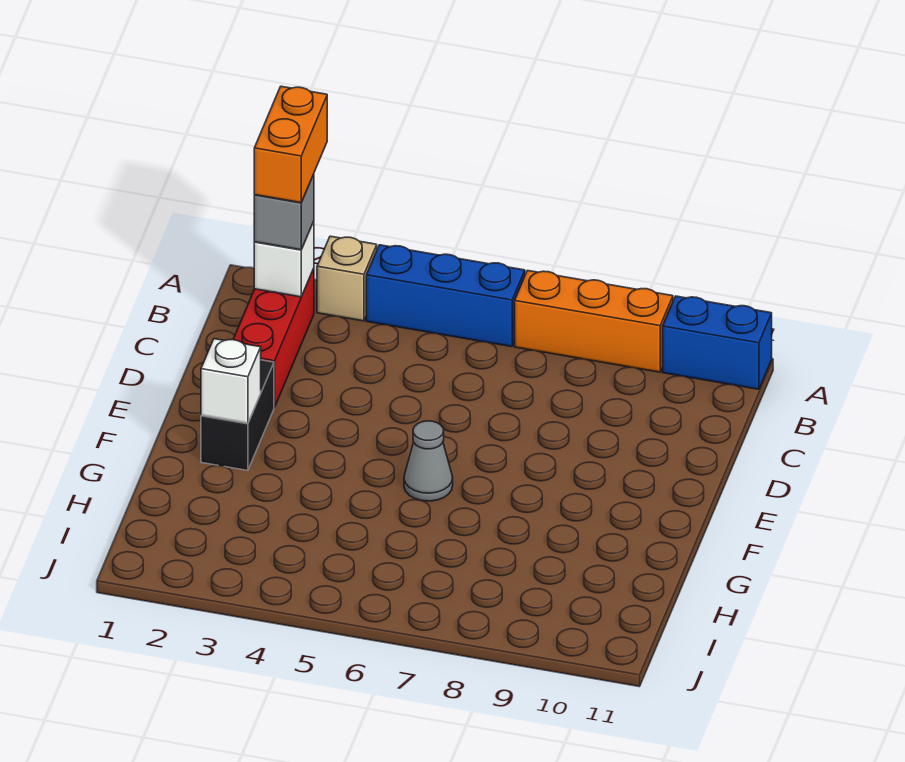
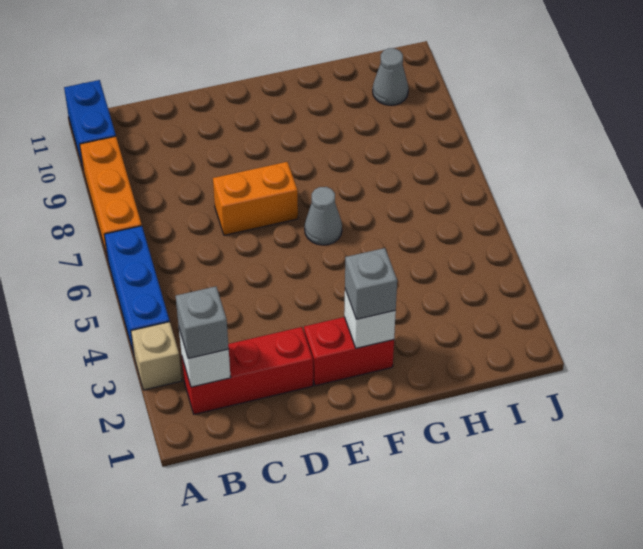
orange brick A2:B2 level 4 -> orange brick D7:E7 level 1
black brick E2:F2 level 1 -> red brick E2:F2 level 1
none -> grey brick F2 level 3
none -> grey cone I10 level 1

